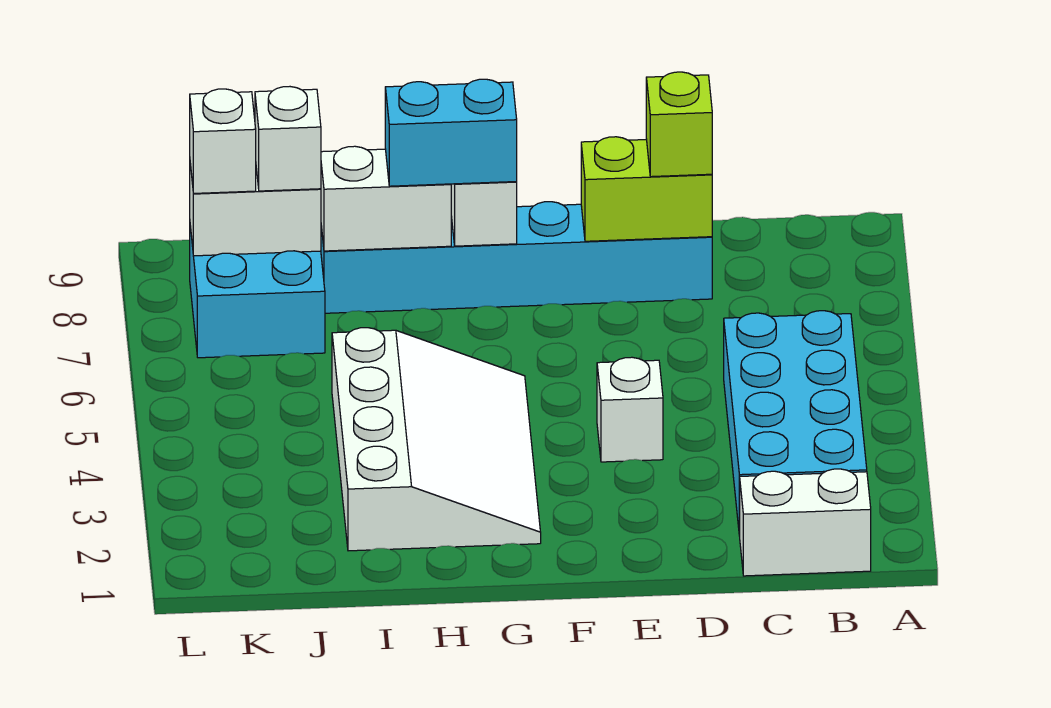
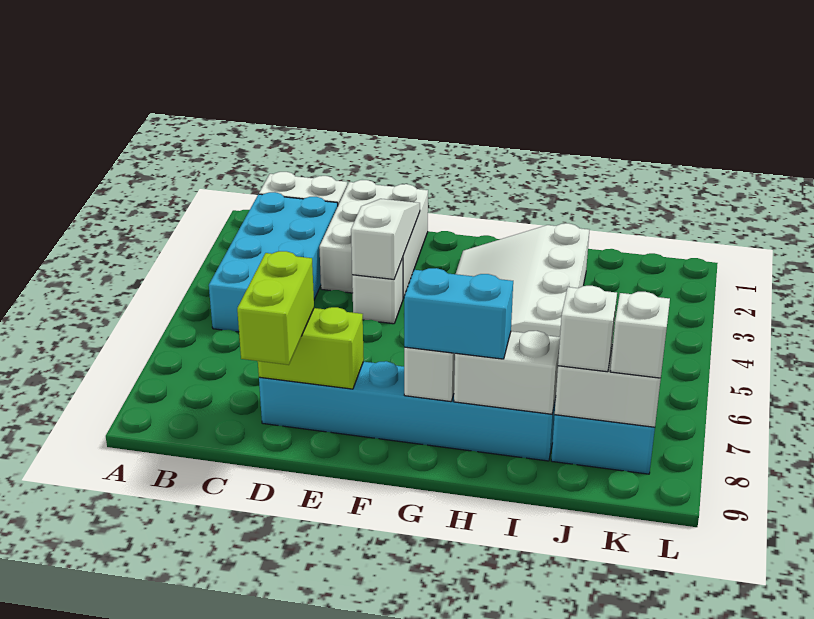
none -> white brick D1:E3 level 1
lime brick D8 level 3 -> lime brick D8:D9 level 3
none -> white slope E2:E4 level 2 top 4

